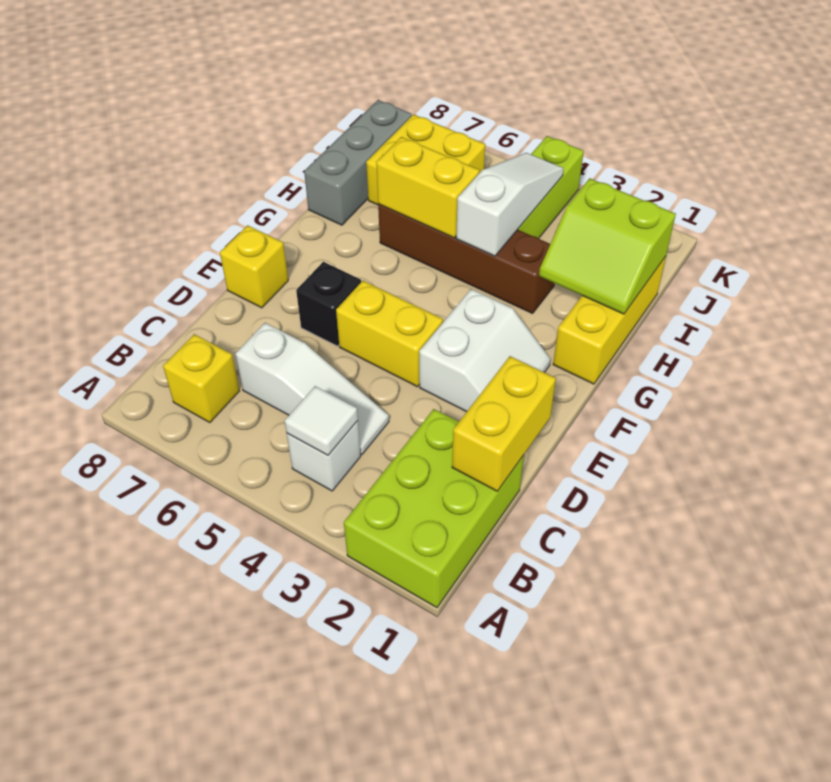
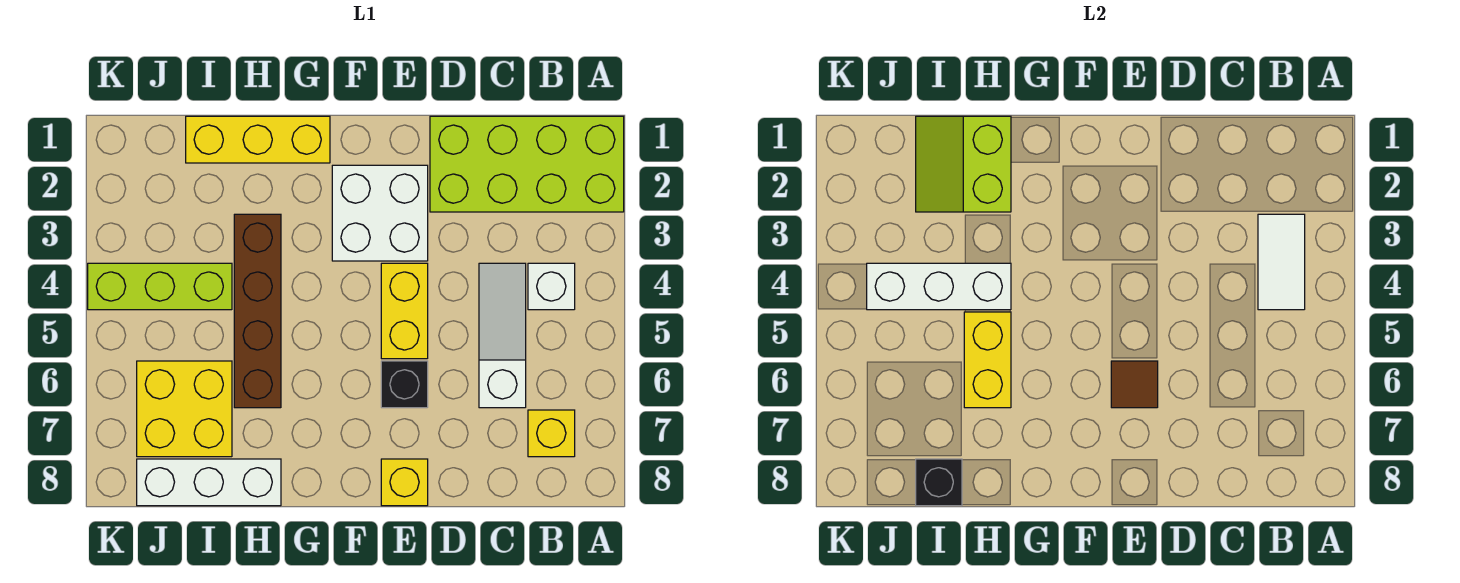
lime brick A1:C2 level 1 -> lime brick A1:D2 level 1
white tile B4 level 2 -> white tile B3:B4 level 2
yellow brick C1:D1 level 2 -> none
white slope E2:F3 level 1 top 3 -> white brick E2:F3 level 1
none -> brown tile E6 level 2
lime slope H1:I2 level 2 top I -> lime slope H1:I2 level 2 top H
white slope H4:J4 level 2 top H -> white brick H4:J4 level 2
grey brick H8:J8 level 1 -> white brick H8:J8 level 1
none -> black brick I8 level 2

